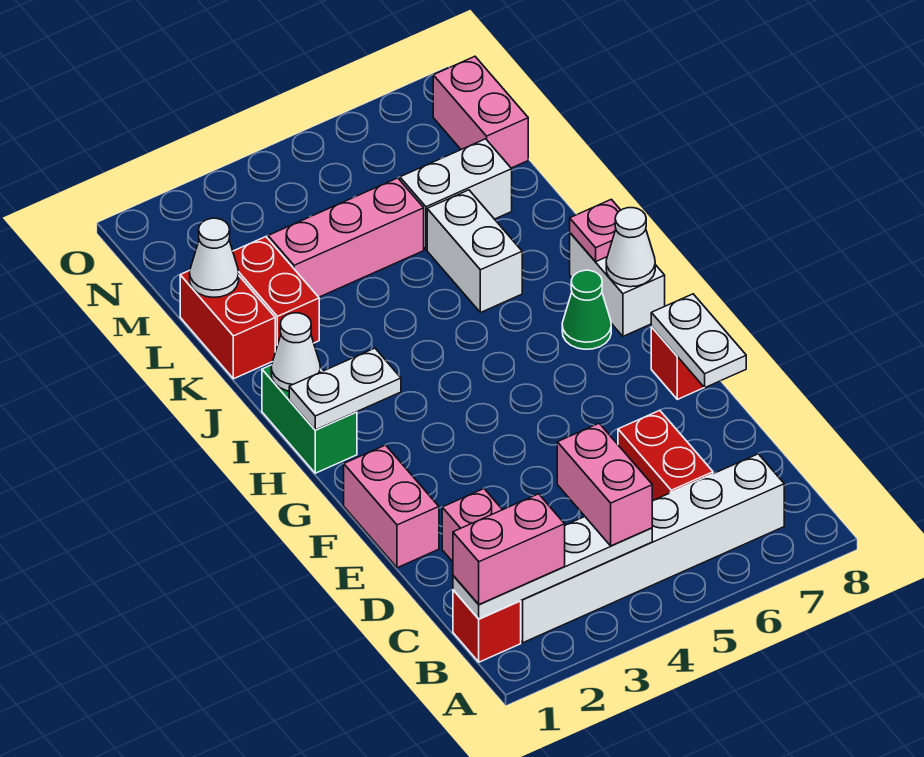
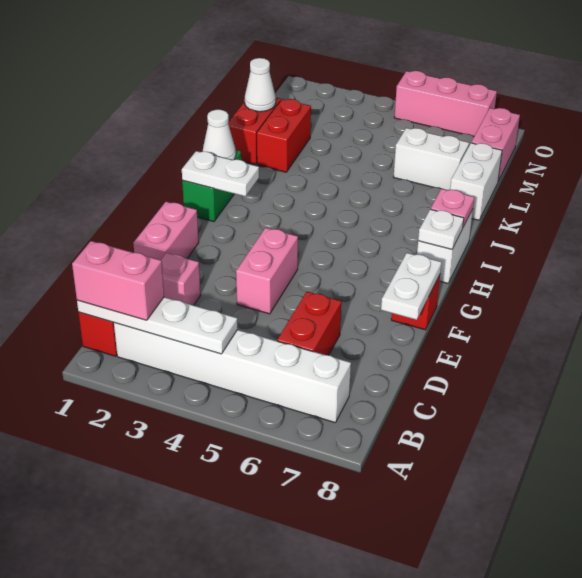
pink brick B4:C4 level 3 -> pink brick E4:F4 level 1
green cone H7 level 1 -> none
white cone H8 level 2 -> white plate H8 level 2
white brick J6:K6 level 1 -> white brick K8:L8 level 1
pink brick L3:L5 level 1 -> pink brick O5:O7 level 1

